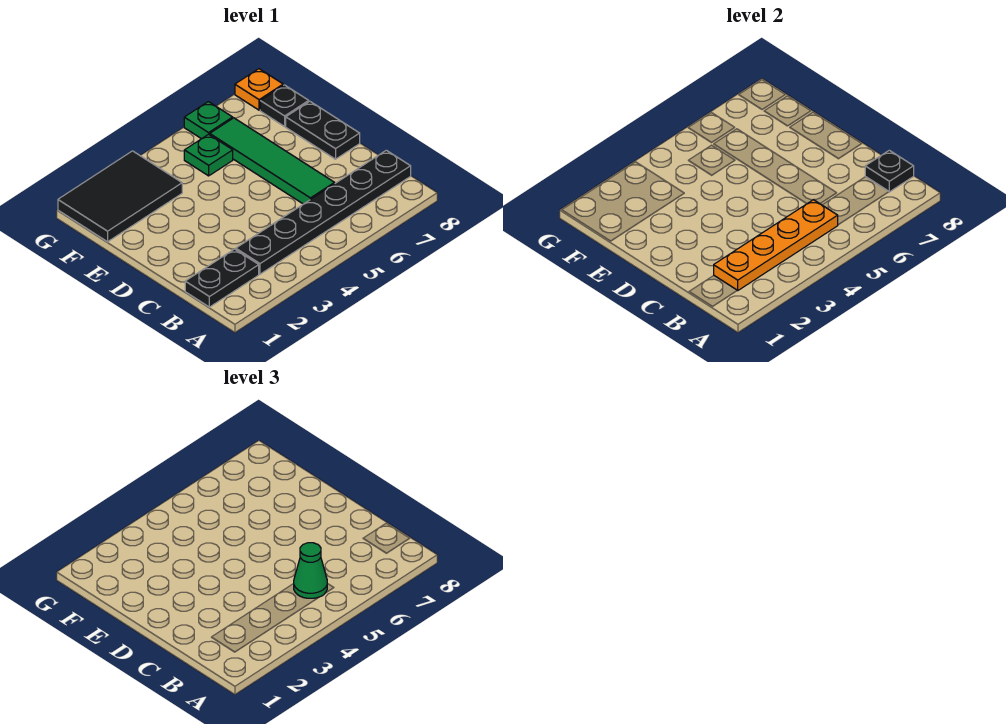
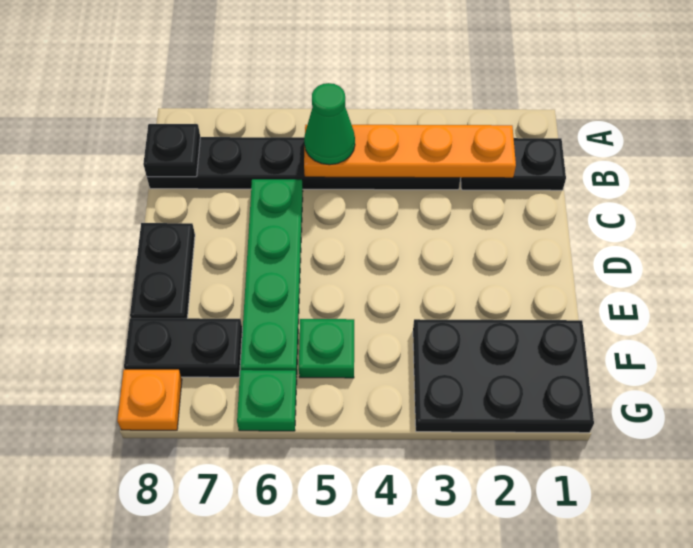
green tile C6:F6 level 1 -> green plate C6:F6 level 1
black tile F1:G3 level 1 -> black plate F1:G3 level 1
black plate F8 level 1 -> black plate F7:F8 level 1

